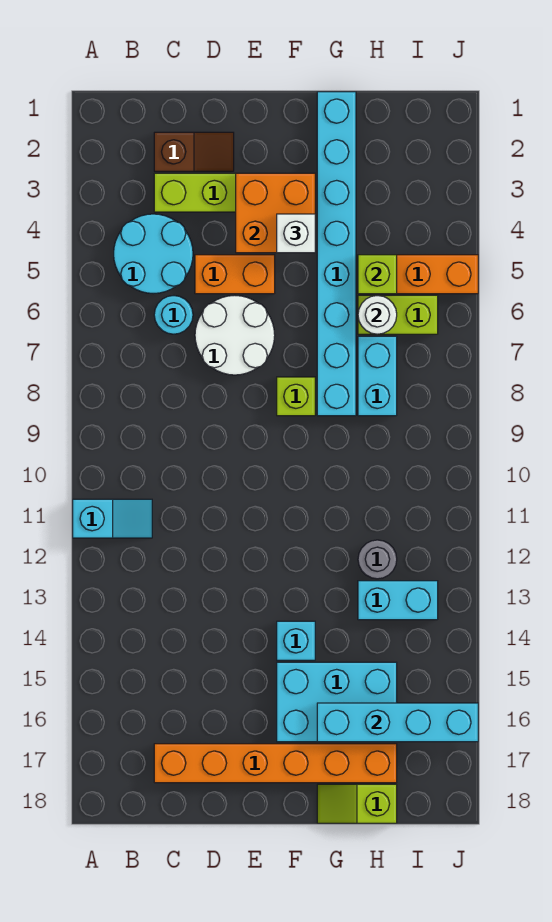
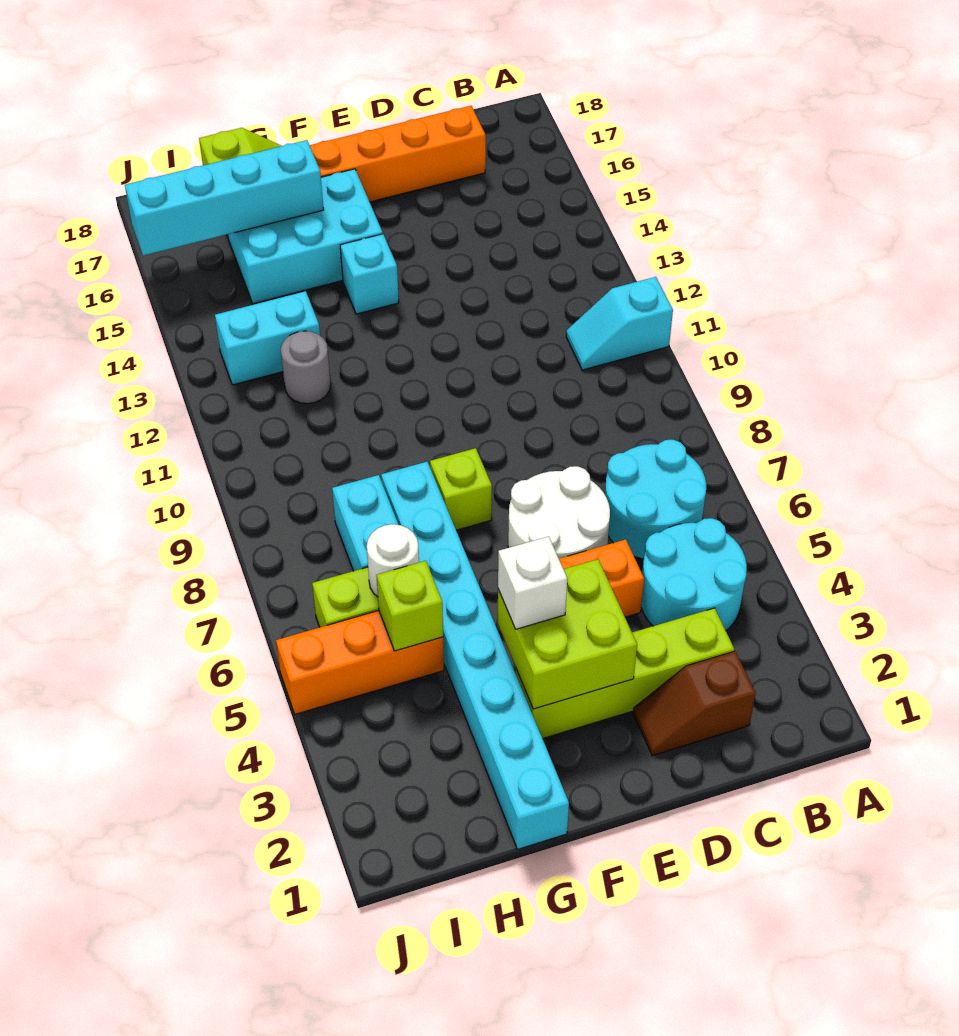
cyan round brick C6 level 1 -> cyan round brick B6:C7 level 1
orange brick E3:F4 level 2 -> lime brick E3:F4 level 2

